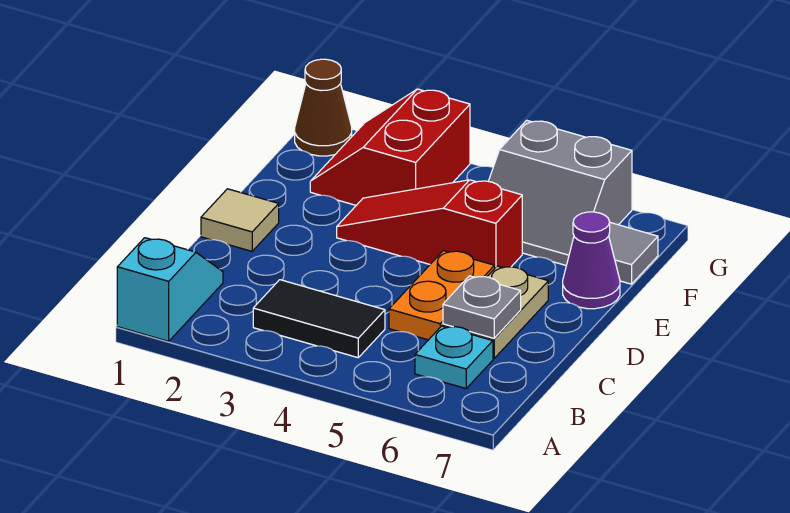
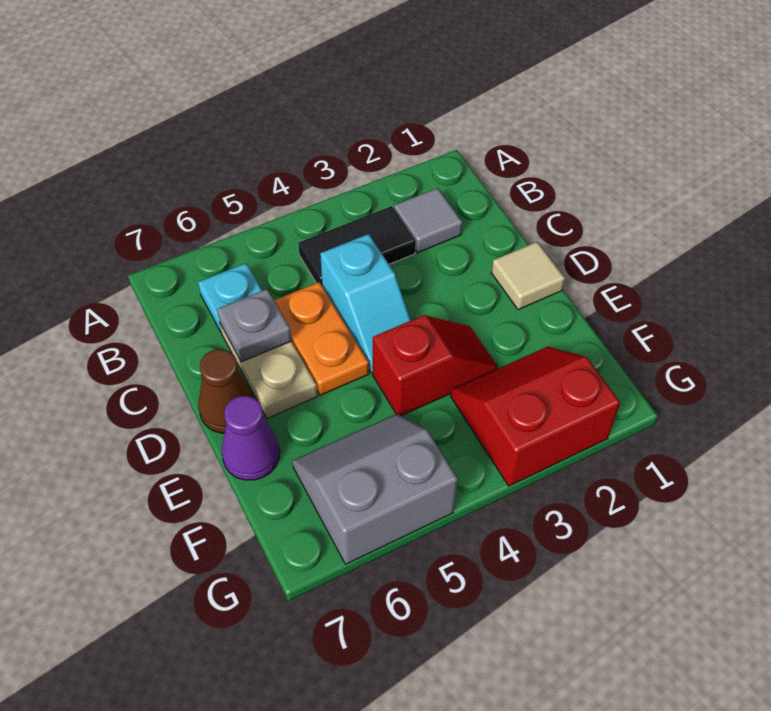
cyan slope A1:B1 level 1 top A -> cyan slope C4:D4 level 1 top C
red slope E3:E5 level 1 top 5 -> red slope E3:E4 level 1 top 4
red slope F2:G3 level 1 top 3 -> red slope F2:G3 level 1 top G
grey tile F7 level 1 -> grey tile B2 level 1
brown cone G1 level 1 -> brown cone D7 level 1

